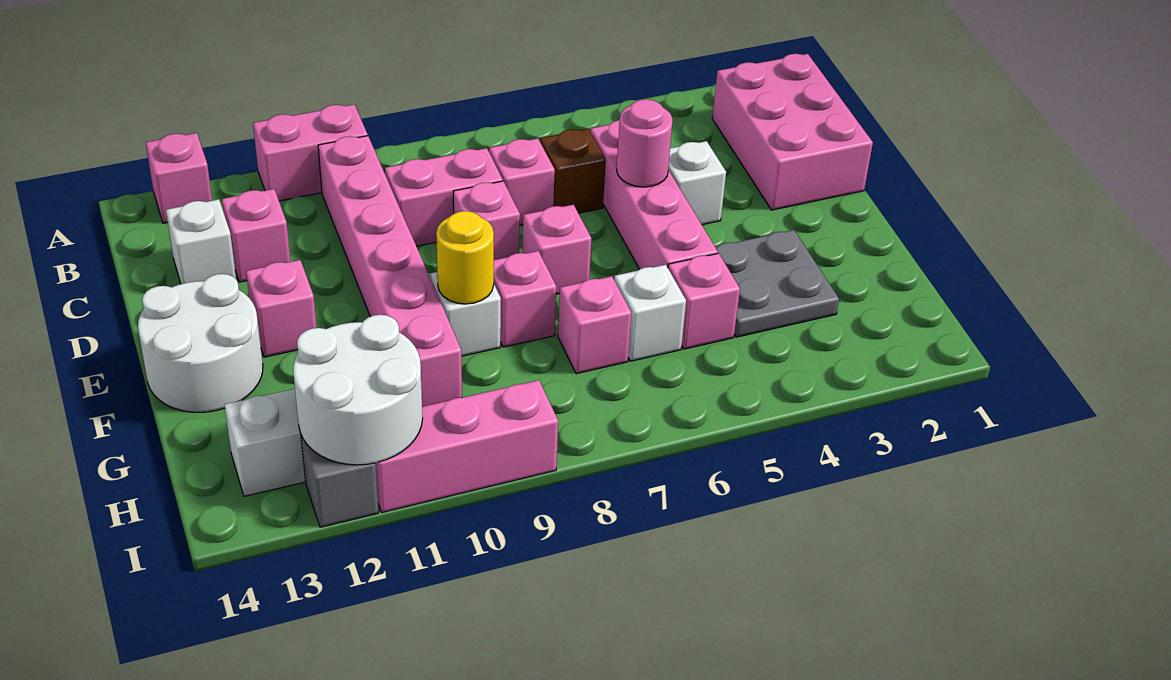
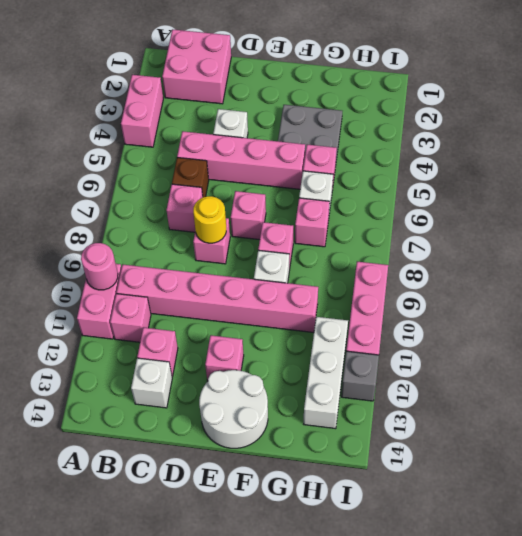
pink brick A13 level 1 -> pink brick B11 level 1
pink brick B1:D2 level 1 -> pink brick B1:C2 level 1
pink brick C8:C9 level 1 -> pink brick A3:A4 level 1
pink round brick D5 level 2 -> pink round brick A10 level 2
yellow round brick F9 level 2 -> yellow round brick D8 level 2
white round brick H11:I12 level 2 -> none

